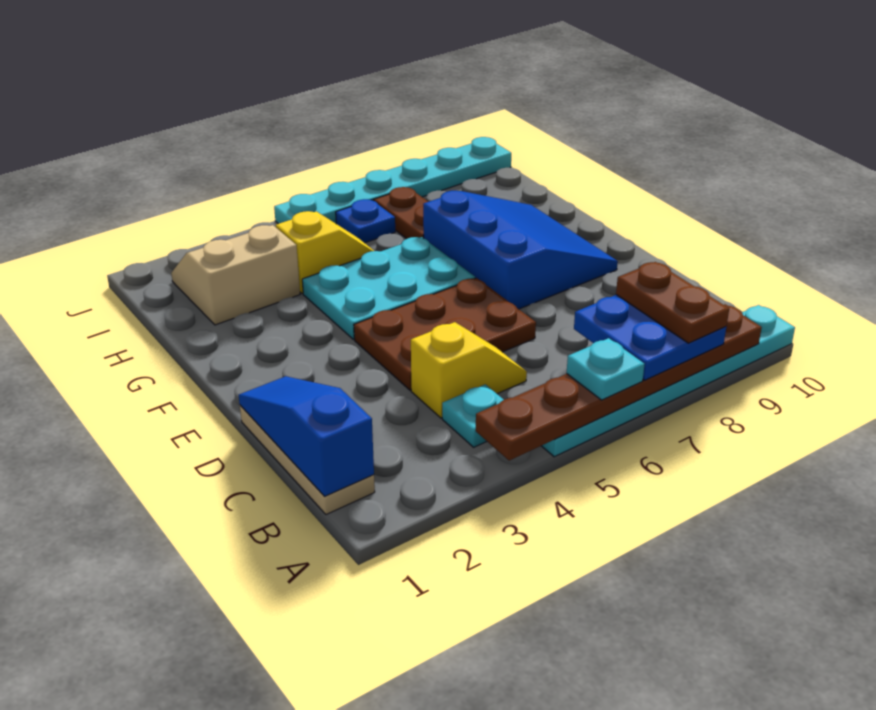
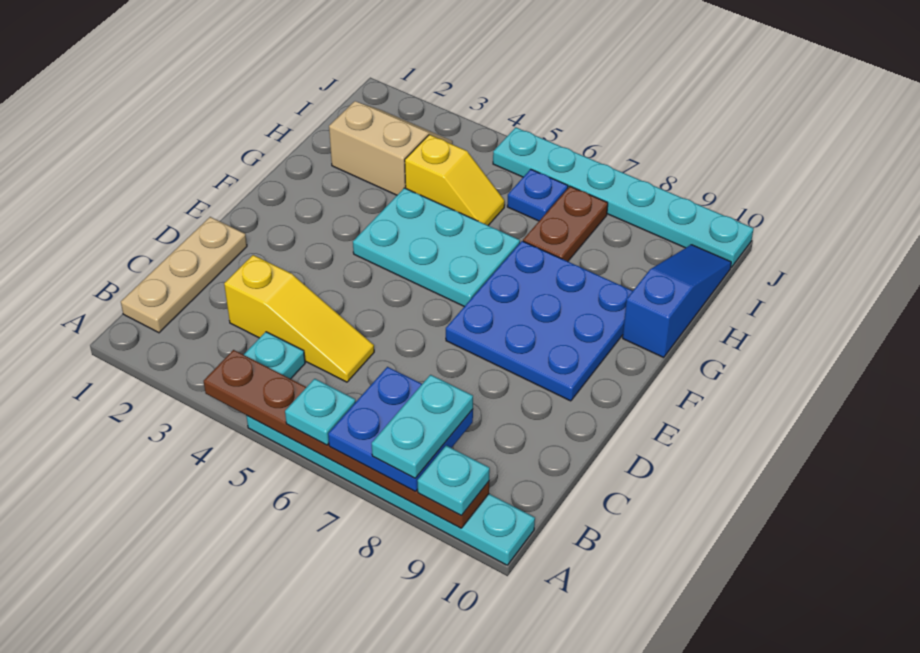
brown plate A8:B8 level 4 -> cyan plate A8:B8 level 4
none -> cyan plate A9 level 3
blue slope B1:D1 level 2 top B -> blue slope G10:I10 level 1 top G
yellow slope C4:C5 level 1 top 4 -> yellow slope C3:C5 level 1 top 3
brown plate D4:E6 level 1 -> none
blue slope E7:G9 level 1 top 7 -> blue plate E7:G9 level 1

